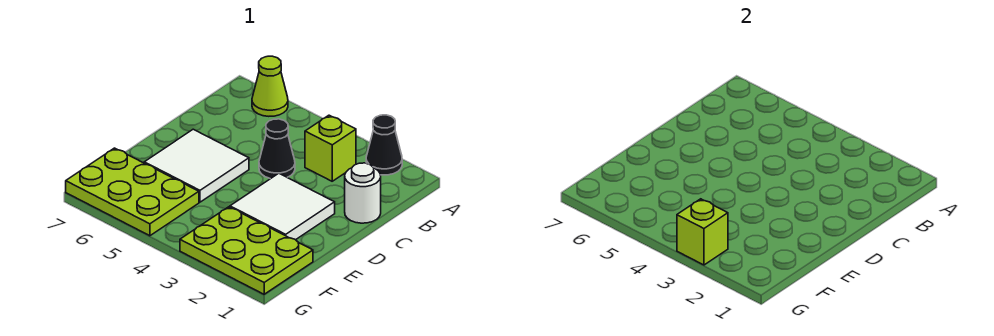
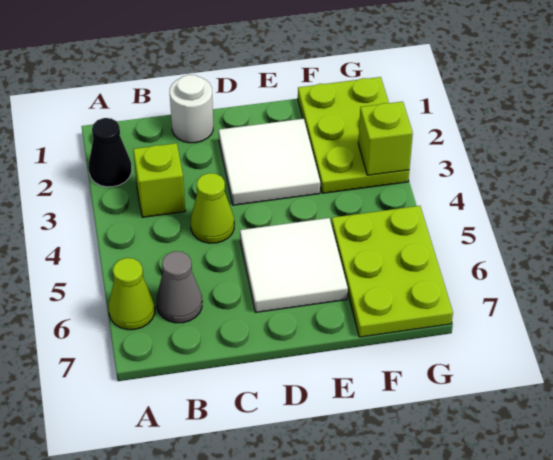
none -> grey cone B6 level 1
black cone C4 level 1 -> lime cone C4 level 1

